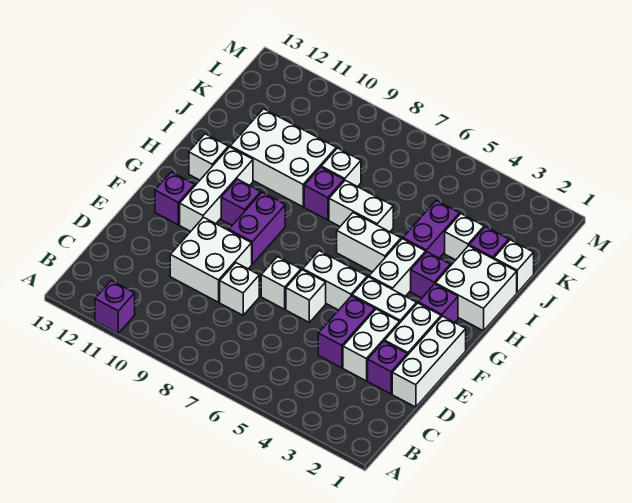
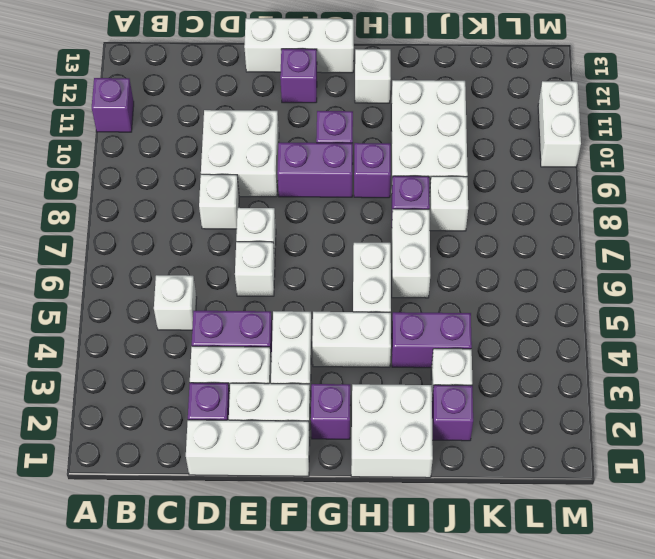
white brick F5:F6 level 1 -> white brick M10:M11 level 1
white brick F11:H11 level 1 -> white brick E13:G13 level 1
purple brick H3 level 1 -> purple brick H9 level 1
white brick J1 level 1 -> white brick C5 level 1

